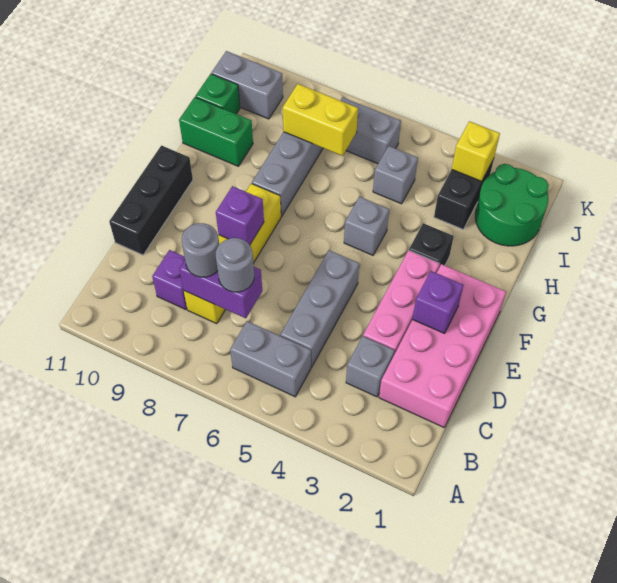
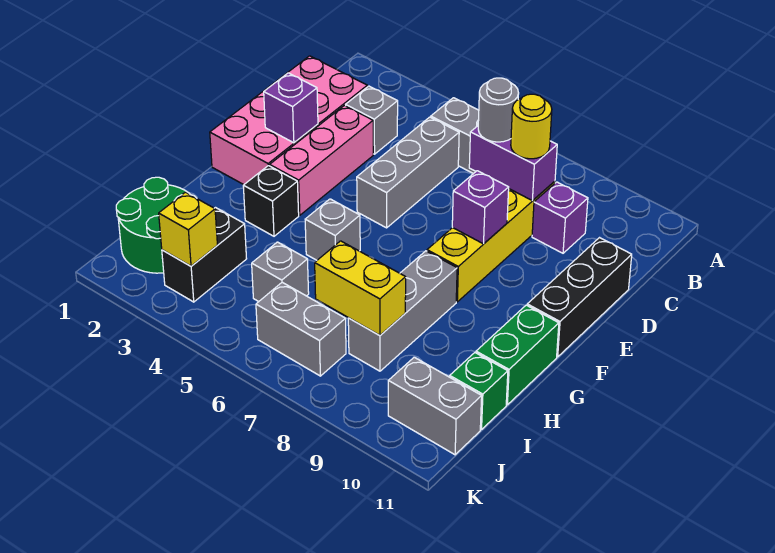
grey round brick C8 level 3 -> yellow round brick C8 level 3
green brick H10:H11 level 1 -> green brick G11:H11 level 1

